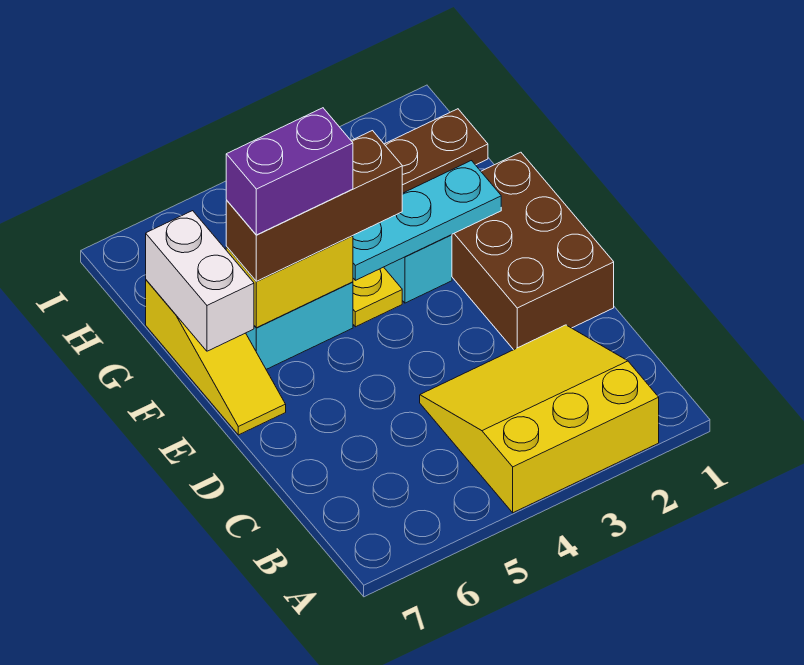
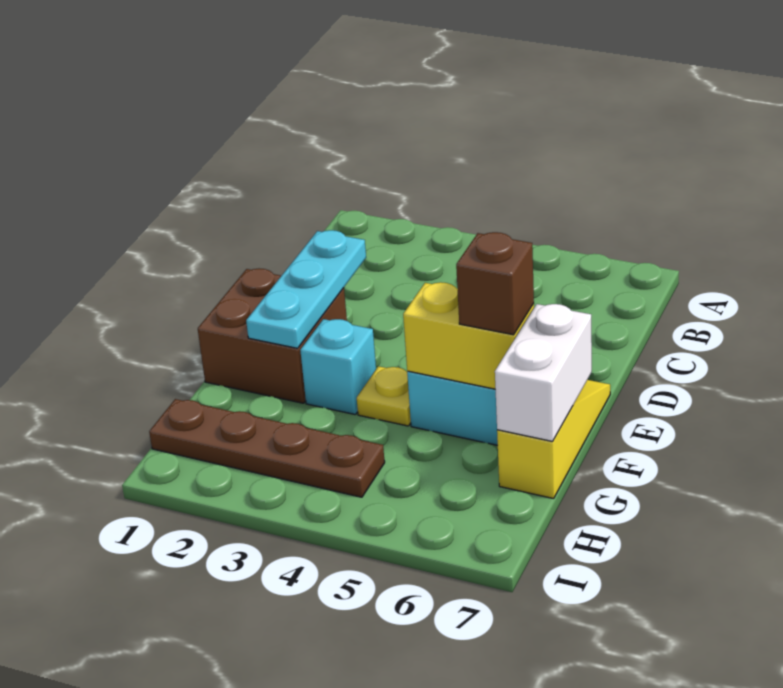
yellow slope A2:C4 level 1 top A -> none
brown brick D1:F2 level 1 -> brown brick E1:F2 level 1
cyan plate F2:F4 level 2 -> cyan plate D2:F2 level 2
brown brick F4:F6 level 3 -> brown brick F6 level 3
purple brick F5:F6 level 4 -> none

